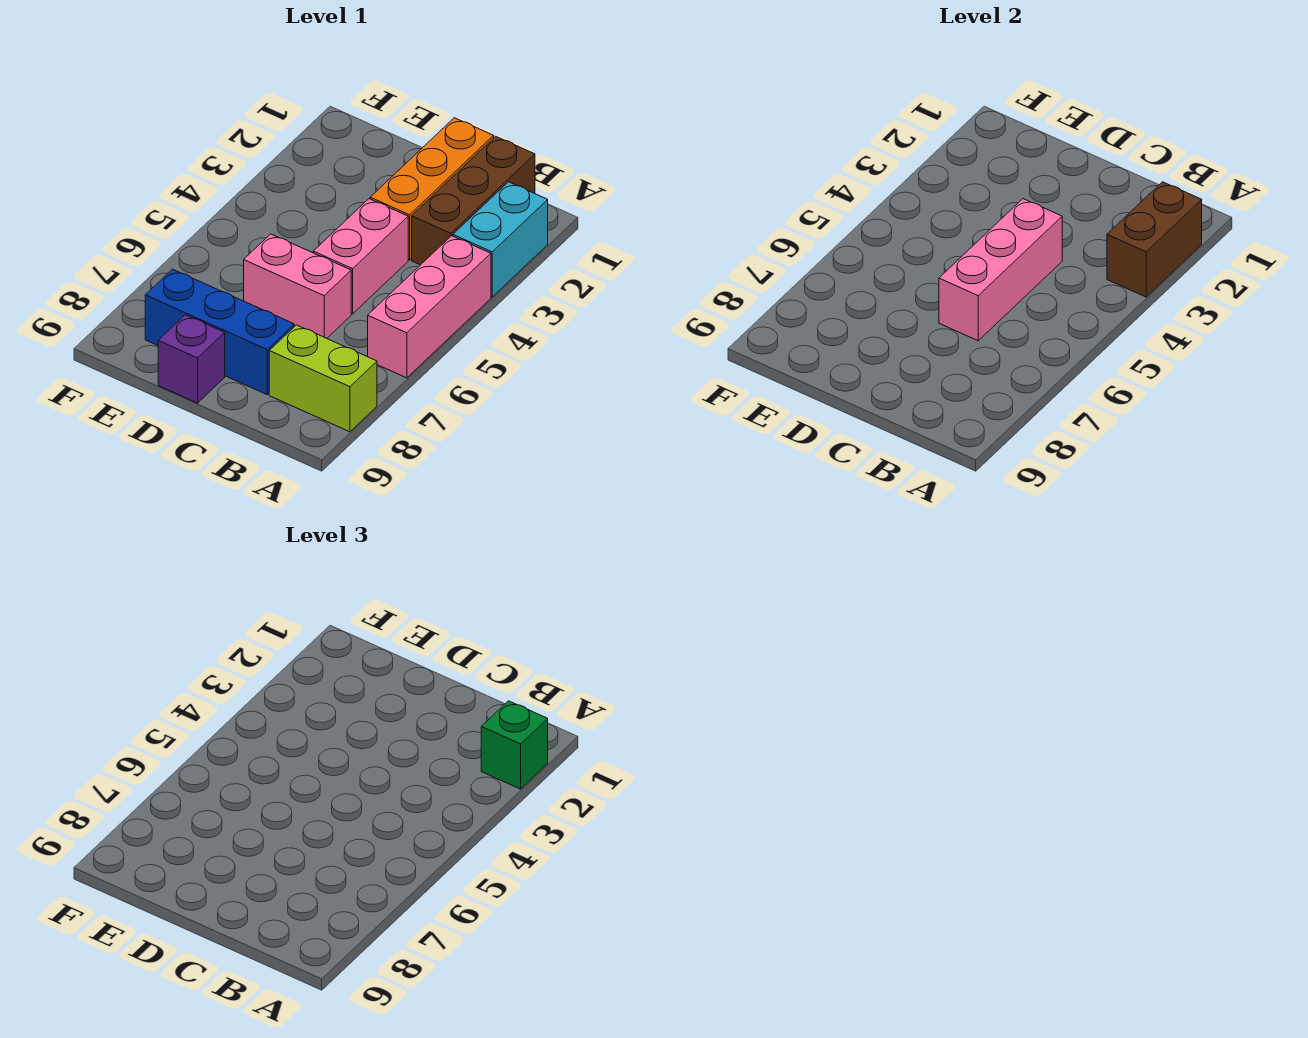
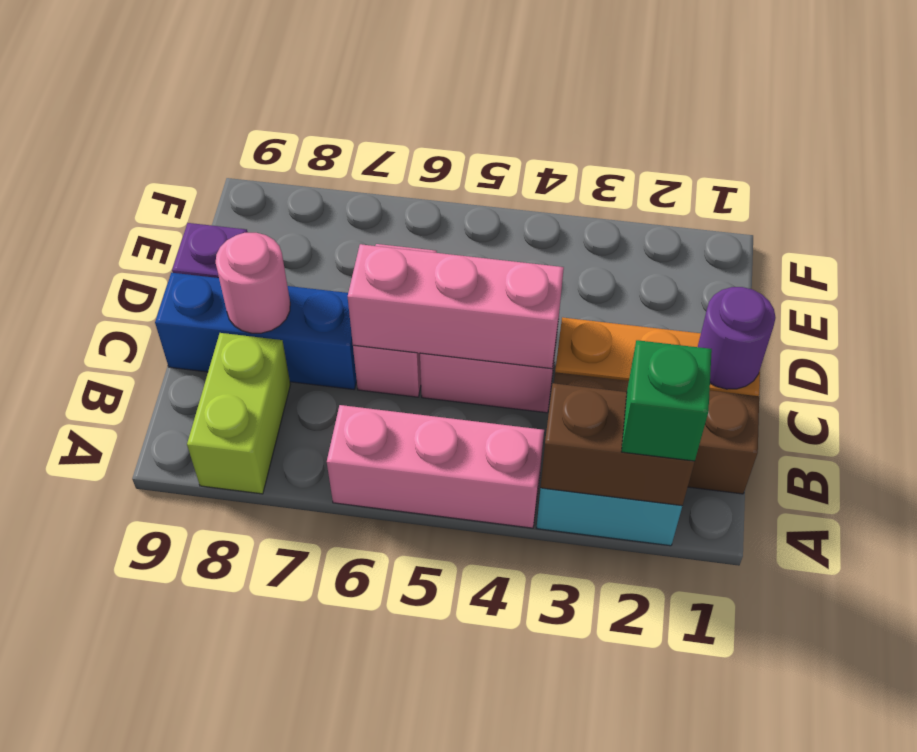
none -> purple round brick C1 level 2
blue brick C8:E8 level 1 -> blue brick C7:C9 level 1
none -> pink round brick C8 level 2

